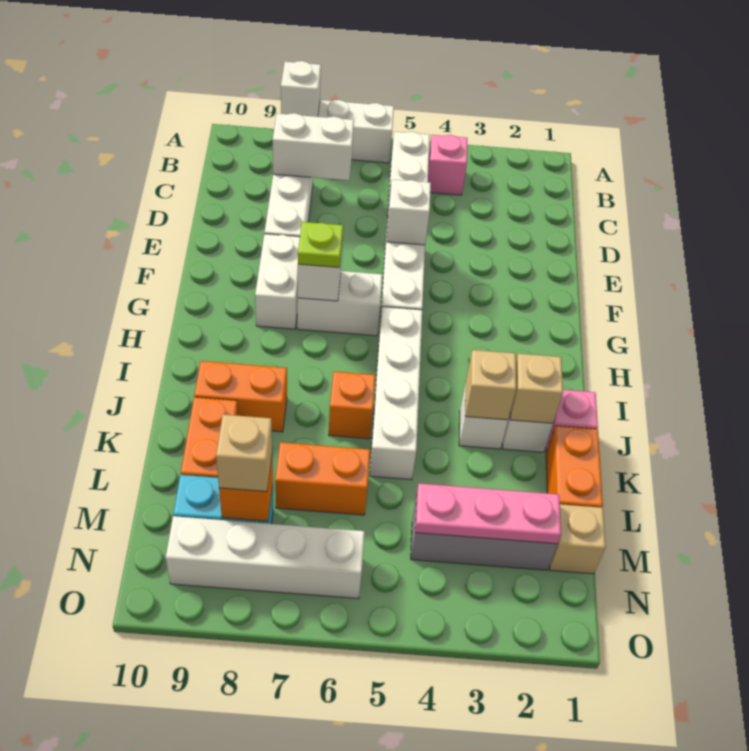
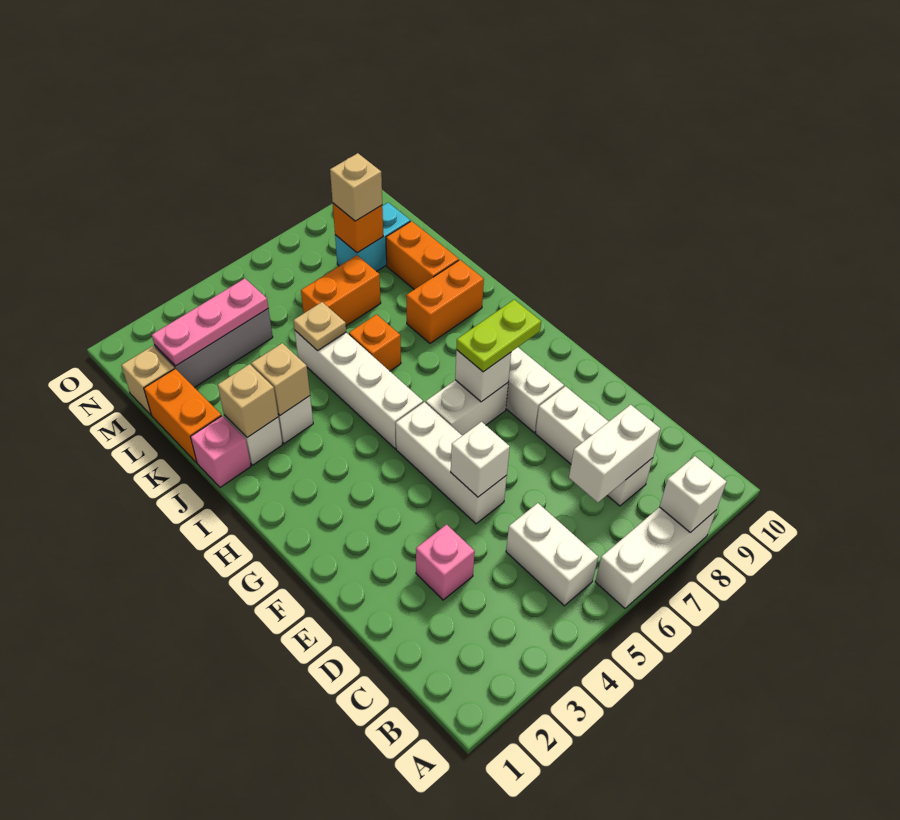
pink brick B4 level 1 -> pink brick D3 level 1
lime plate G7 level 3 -> lime plate G7:G8 level 3
none -> tan plate K5 level 2
white brick N6:N9 level 1 -> none

